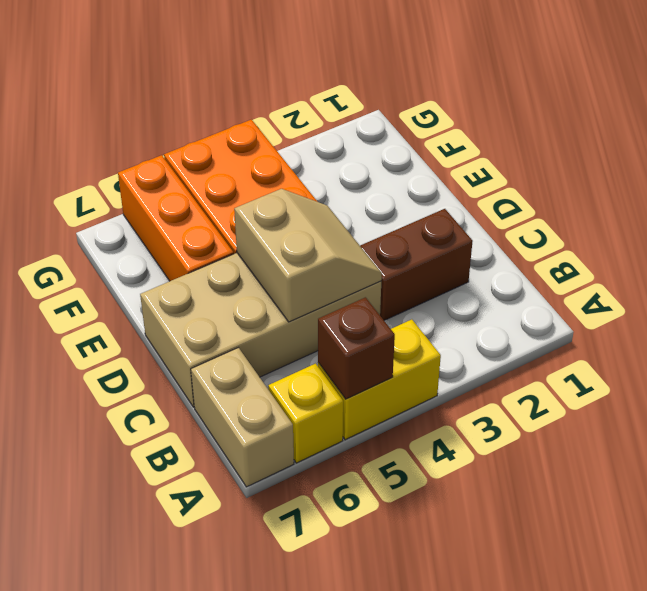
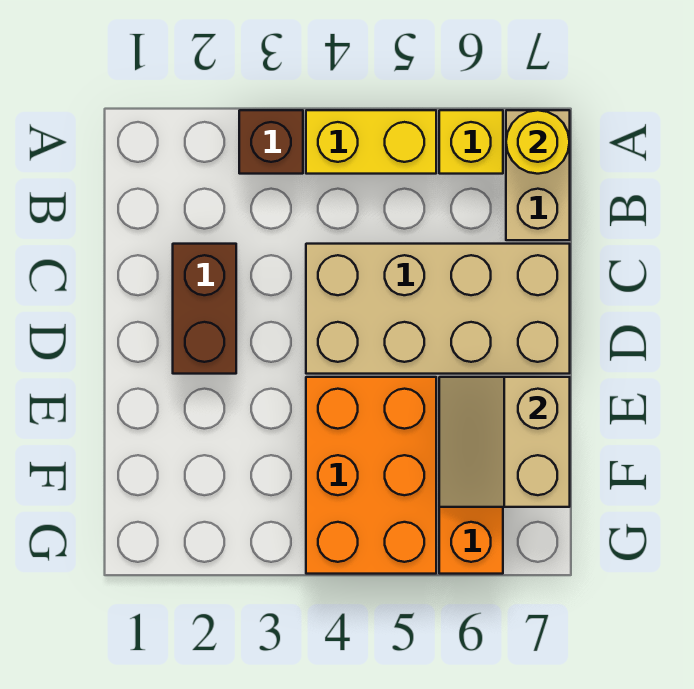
brown brick A5 level 2 -> brown brick A3 level 1
none -> yellow round brick A7 level 2
brown brick C2:C3 level 1 -> brown brick C2:D2 level 1
tan slope C4:D5 level 2 top 5 -> tan slope E6:F7 level 2 top 7

